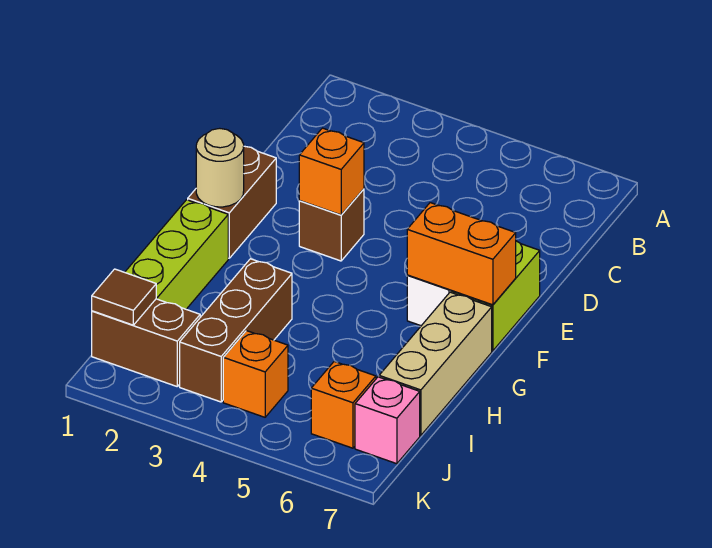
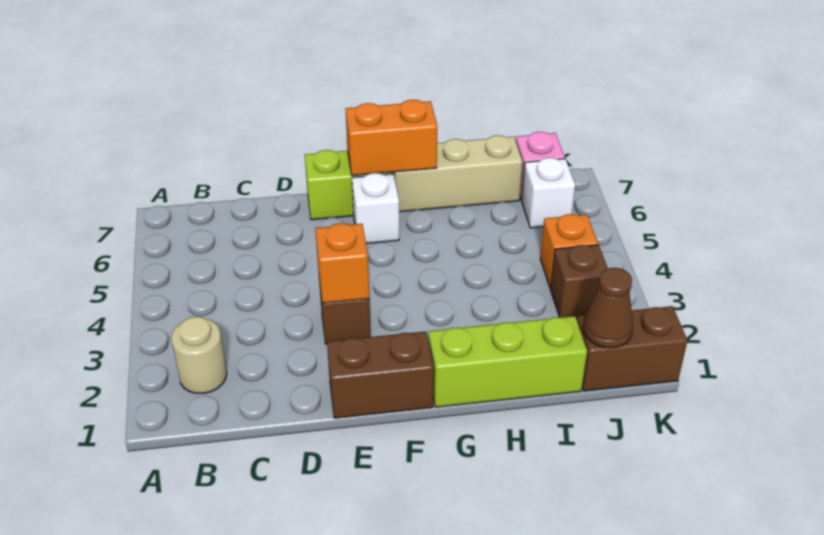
tan round brick F1 level 2 -> tan round brick B2 level 1
orange brick F6:F7 level 2 -> orange brick F7:G7 level 2
brown brick H3:J3 level 1 -> brown brick J3 level 1
brown brick J1:J2 level 1 -> brown brick J1:K1 level 1
brown tile J1 level 2 -> brown cone J1 level 2
orange brick J6 level 1 -> white brick J6 level 1

